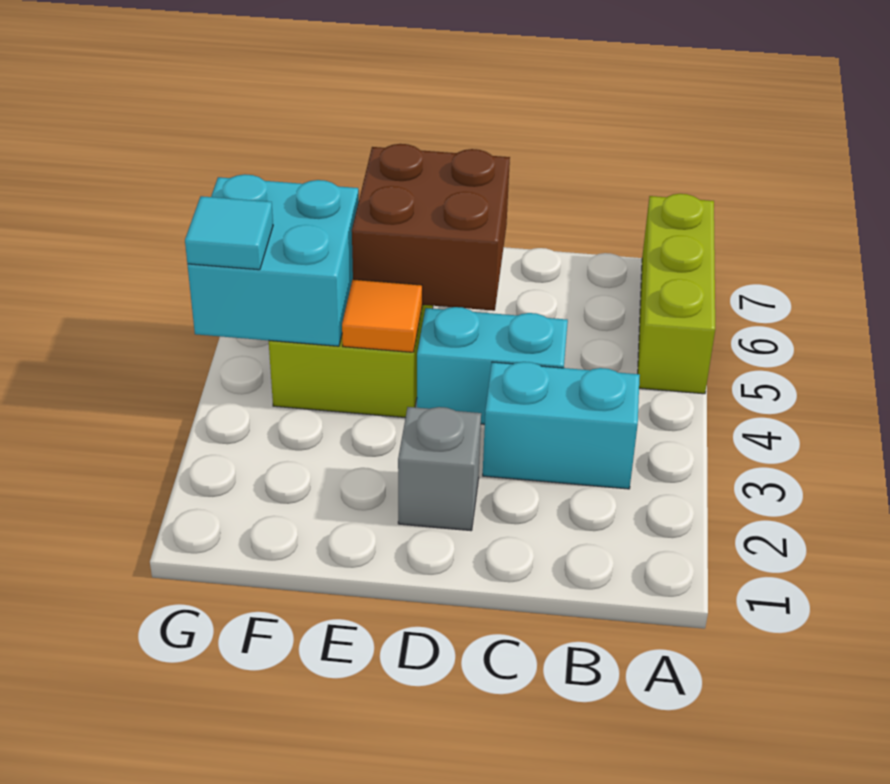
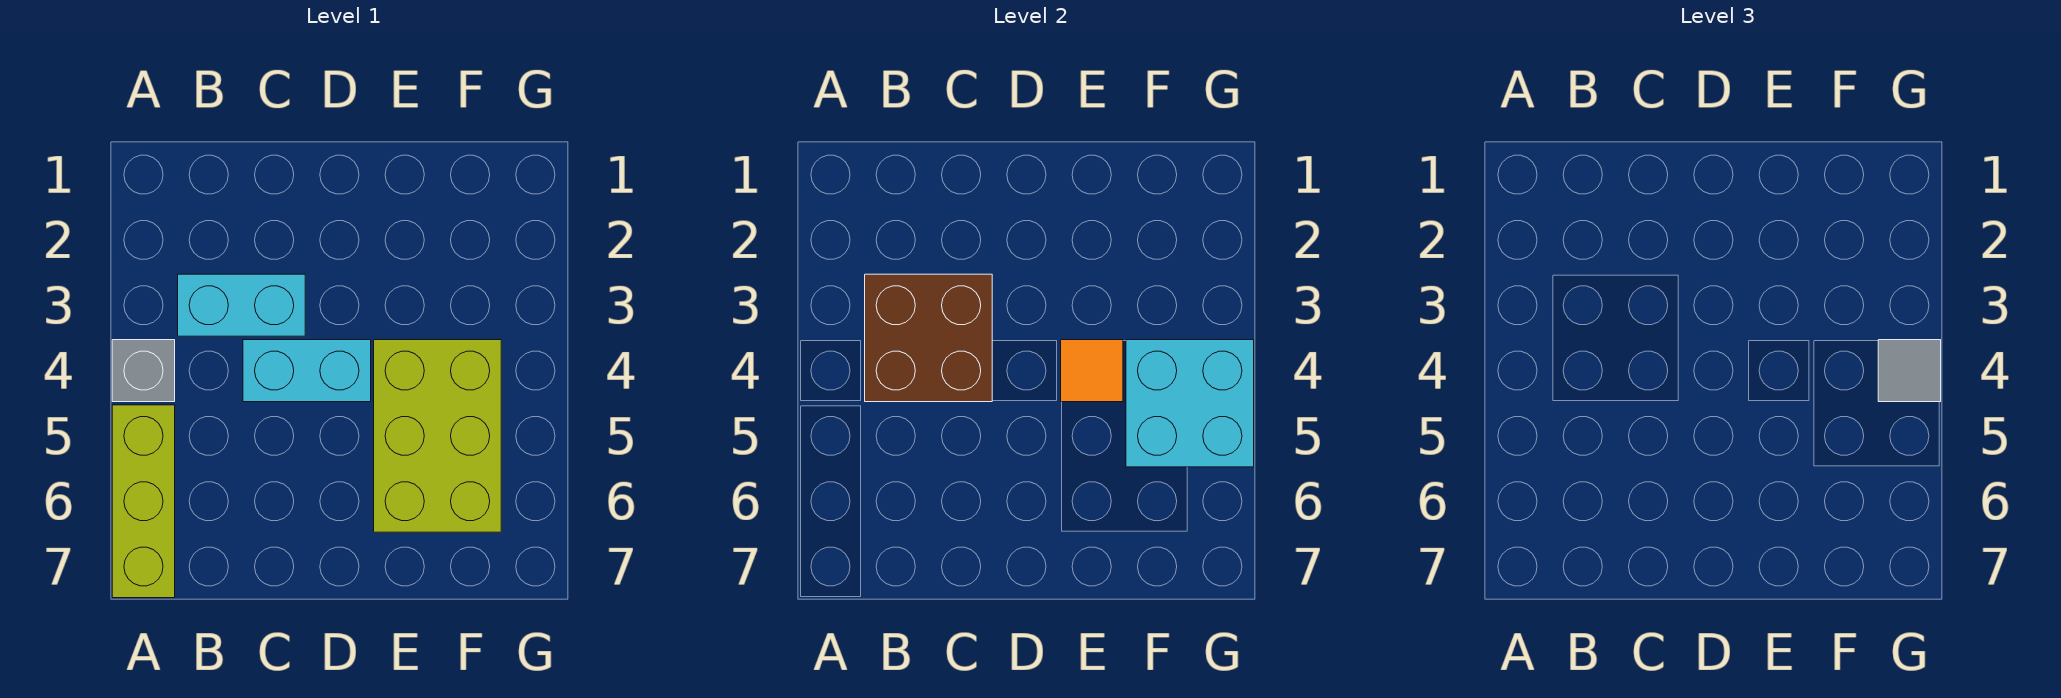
grey brick D2 level 1 -> grey brick A4 level 1
brown brick D5:E6 level 2 -> brown brick B3:C4 level 2
cyan tile G4 level 3 -> grey tile G4 level 3

